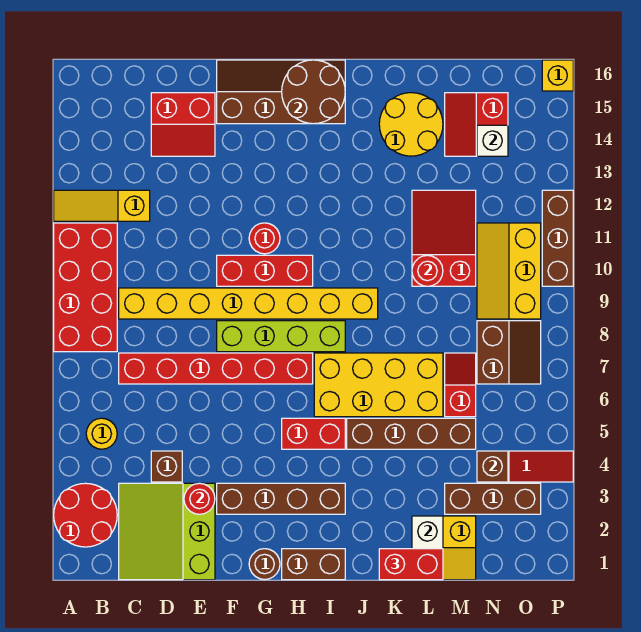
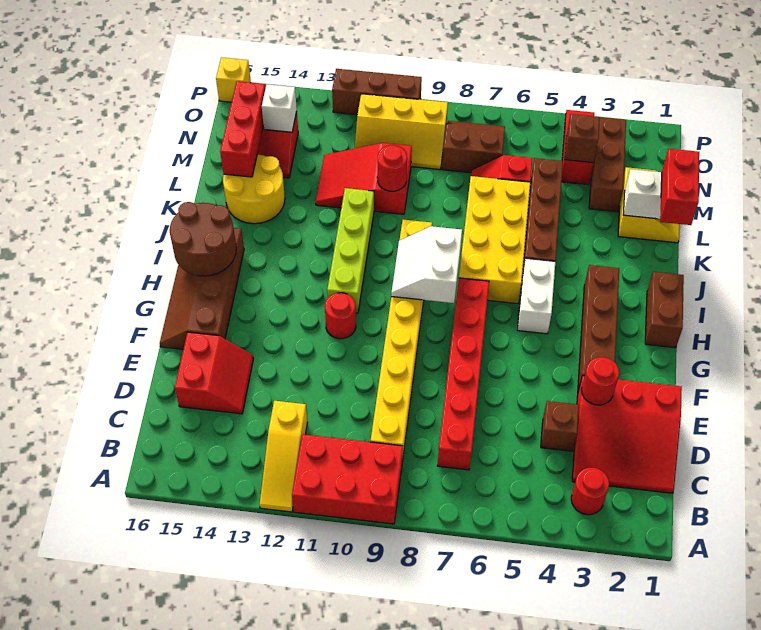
red round brick A2:B3 level 1 -> red round brick B3 level 1
red brick A8:B11 level 1 -> red brick A9:B11 level 1
yellow round brick B5 level 1 -> none
lime slope C1:E3 level 1 top E -> red slope C1:E3 level 1 top E
lime brick F8:I8 level 1 -> lime brick H11:K11 level 1
red brick F10:H10 level 1 -> red brick L15:N15 level 2
brown round brick G1 level 1 -> none
red brick H5:I5 level 1 -> white brick H5:I5 level 1
none -> white slope H8:I9 level 2 top 8

